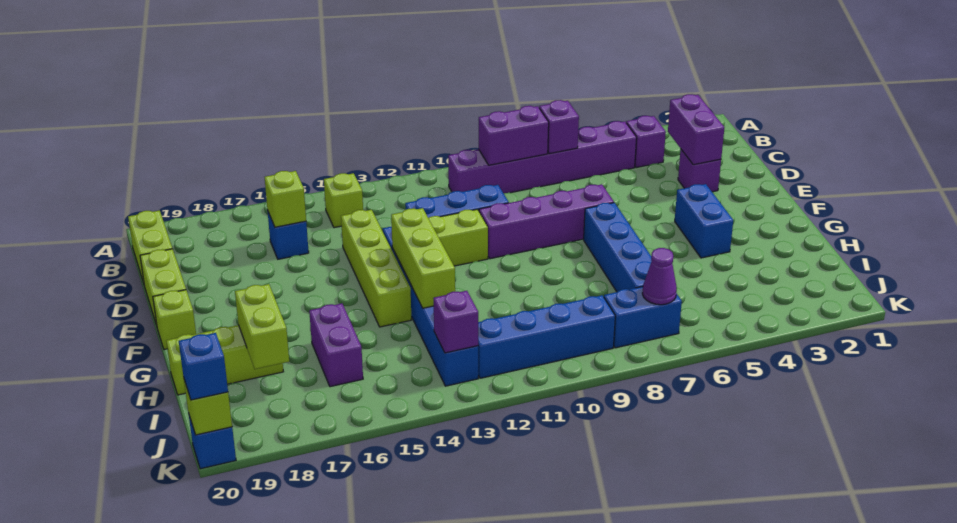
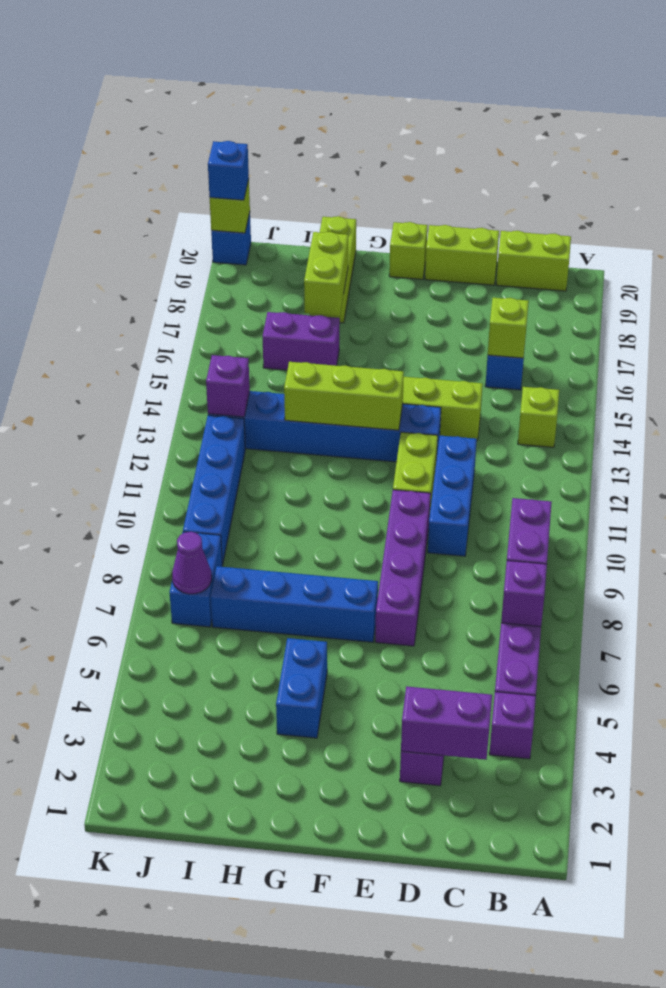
blue brick F4:G4 level 1 -> blue brick G4:G5 level 1
lime brick H18:I18 level 2 -> lime brick H17:H18 level 2

